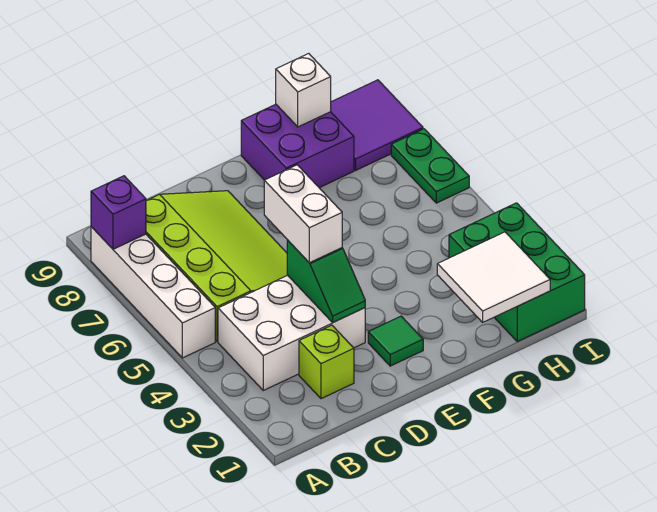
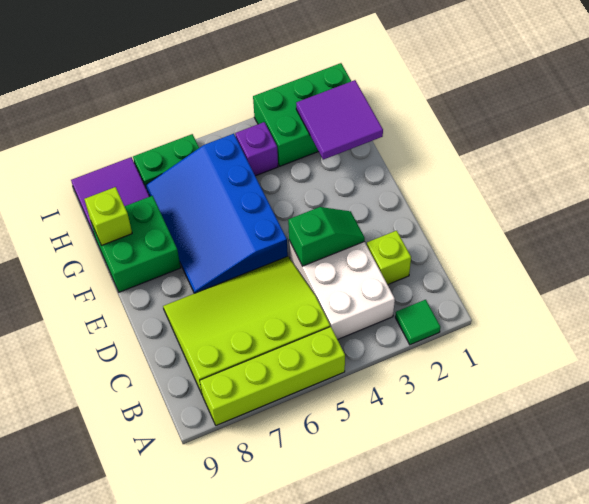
white brick A5:A8 level 1 -> lime brick A5:A8 level 1
purple brick A8 level 2 -> purple brick H4 level 1
white brick D4:D5 level 3 -> none
green tile E2 level 1 -> green tile A2 level 1
none -> blue slope E5:H7 level 1 top 5
purple brick F8:G9 level 1 -> green brick F8:G9 level 1
white tile G1:H2 level 2 -> purple tile G1:H2 level 2
white brick G9 level 2 -> lime brick G9 level 2

